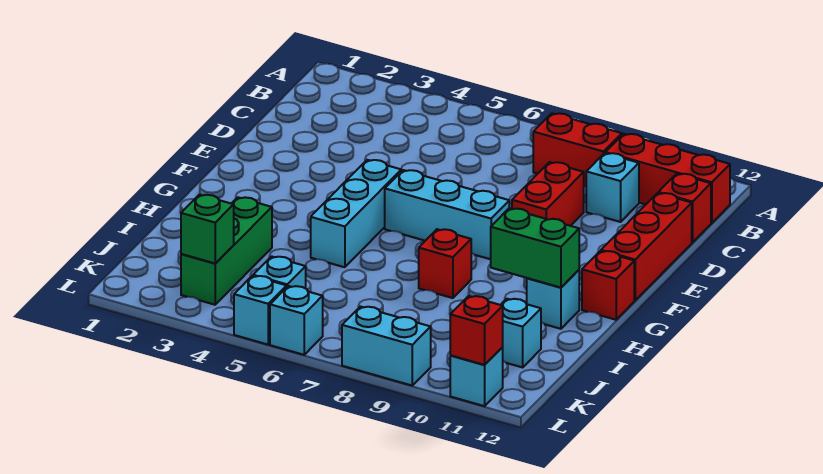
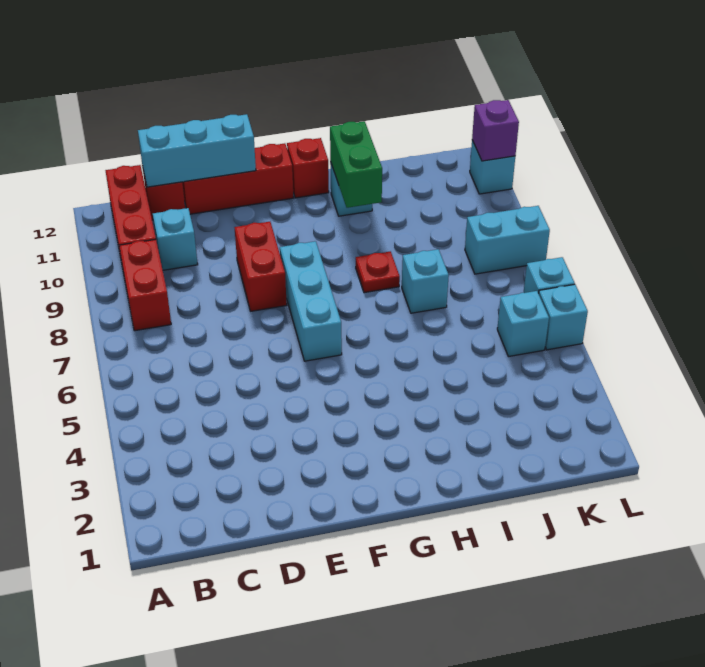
red brick D9:E9 level 1 -> red brick E8:E9 level 1
cyan brick F5:H5 level 1 -> cyan brick C12:E12 level 2
red brick H8 level 1 -> red plate H8 level 1
green brick I3:K3 level 1 -> none
cyan brick J11 level 1 -> cyan brick I7 level 1
green brick K3 level 2 -> none
cyan brick L8:L9 level 1 -> cyan brick K8:L8 level 1
red brick L11 level 2 -> purple brick L11 level 2

